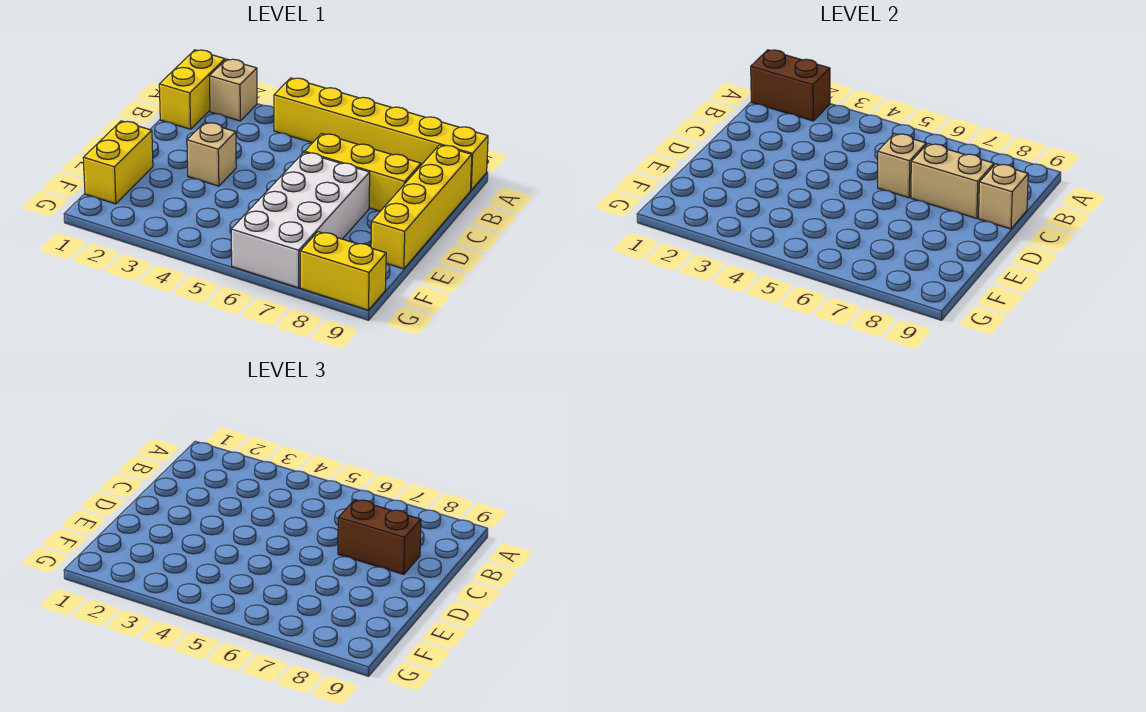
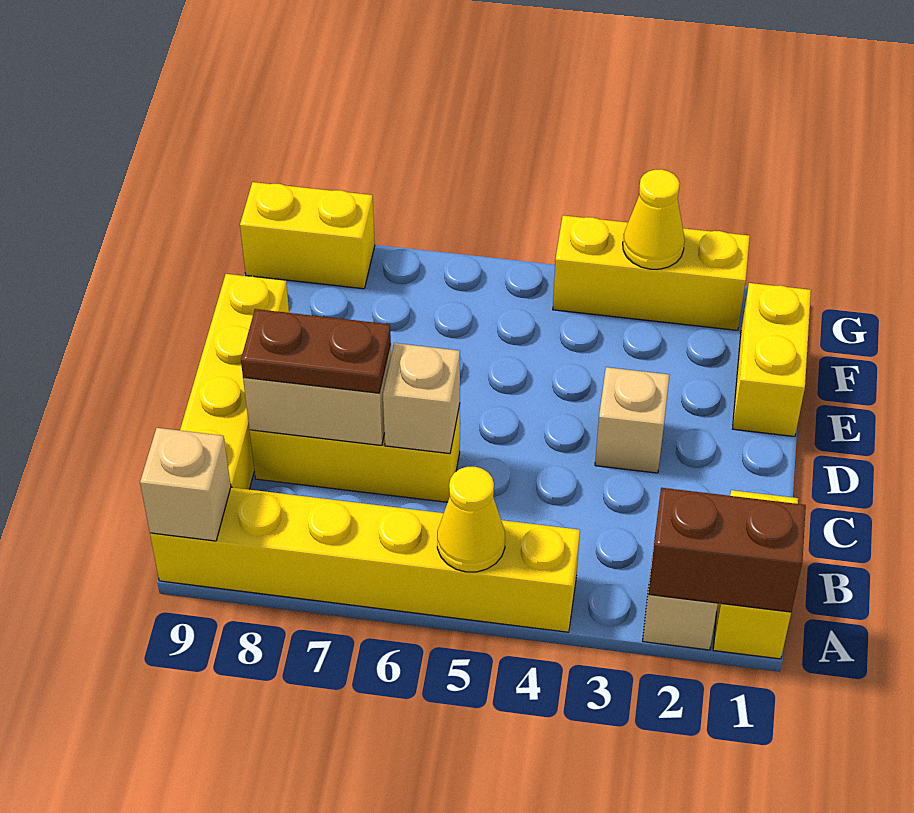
none -> yellow cone A5 level 2
brown brick C7:C8 level 3 -> brown plate C7:C8 level 3
tan brick C9 level 2 -> tan brick A9 level 2
white brick D6:G7 level 1 -> none
none -> yellow brick G2:G4 level 1
none -> yellow cone G3 level 2

